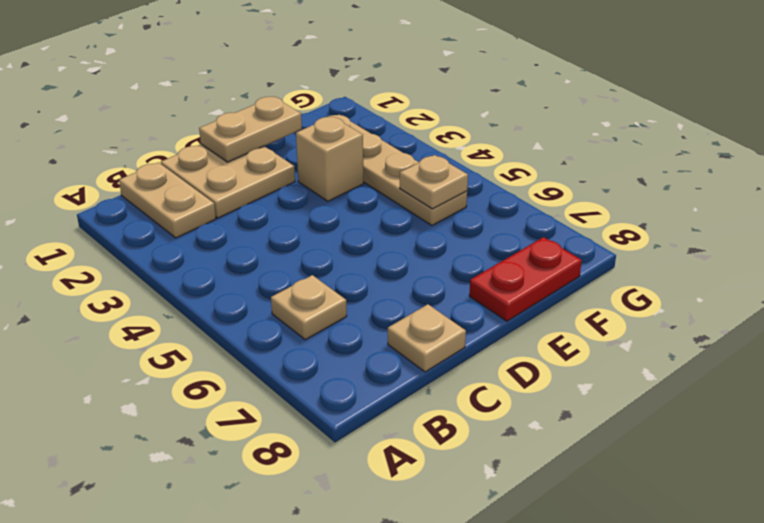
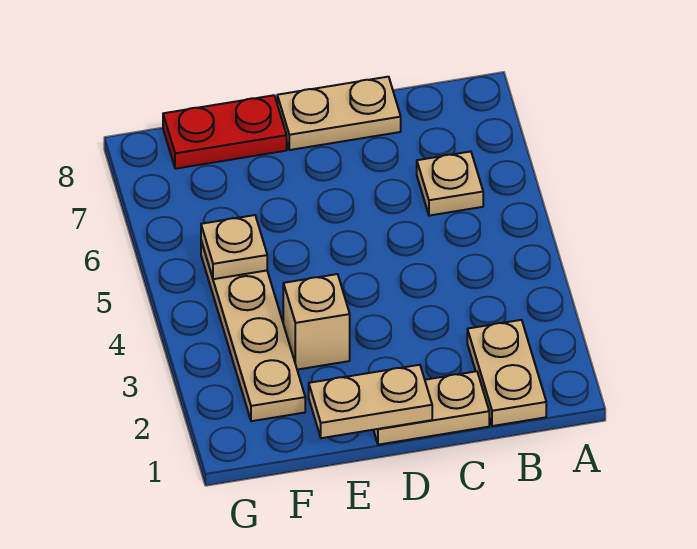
tan plate C1:D2 level 1 -> tan plate C1:D1 level 1
tan plate C8 level 1 -> tan plate C8:D8 level 1

